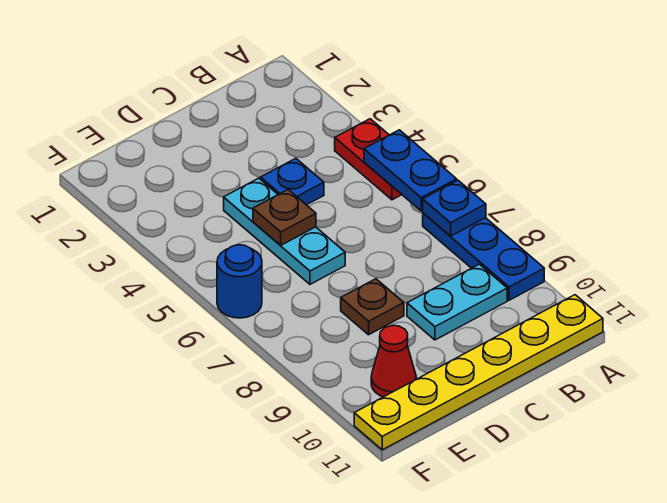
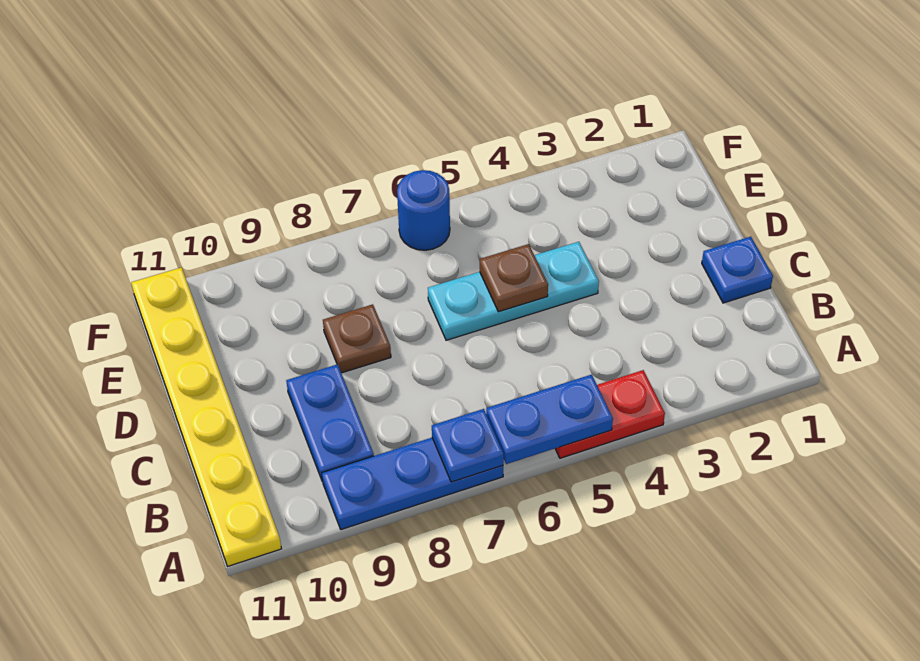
cyan plate B9:C9 level 1 -> blue plate B9:C9 level 1
blue plate C4 level 1 -> blue plate C1 level 1
red cone E10 level 1 -> none

